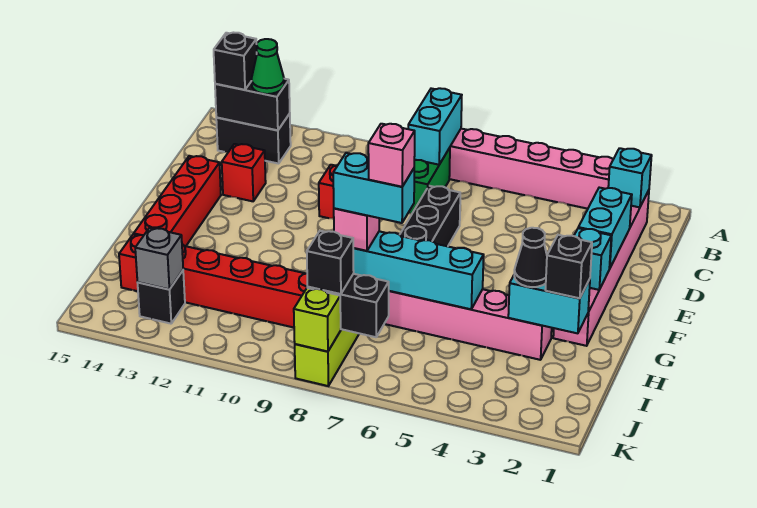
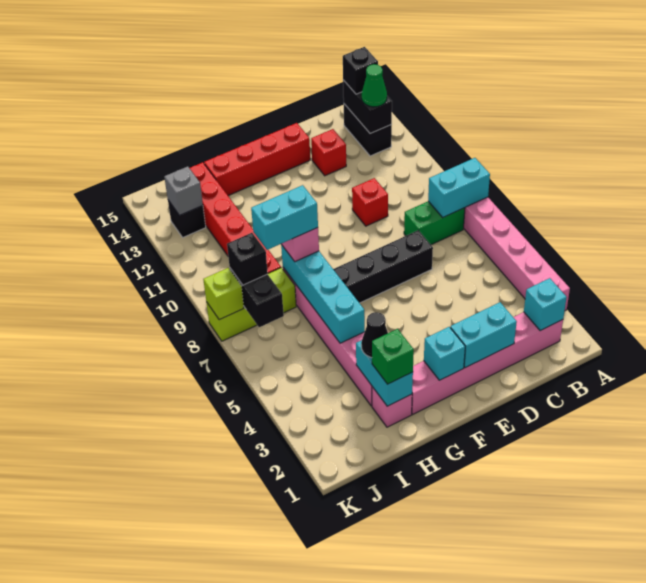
black brick H2 level 3 -> green brick H2 level 3
cyan brick H7:H8 level 4 -> cyan brick H8:I8 level 4
pink brick H7 level 5 -> pink brick H2 level 1

